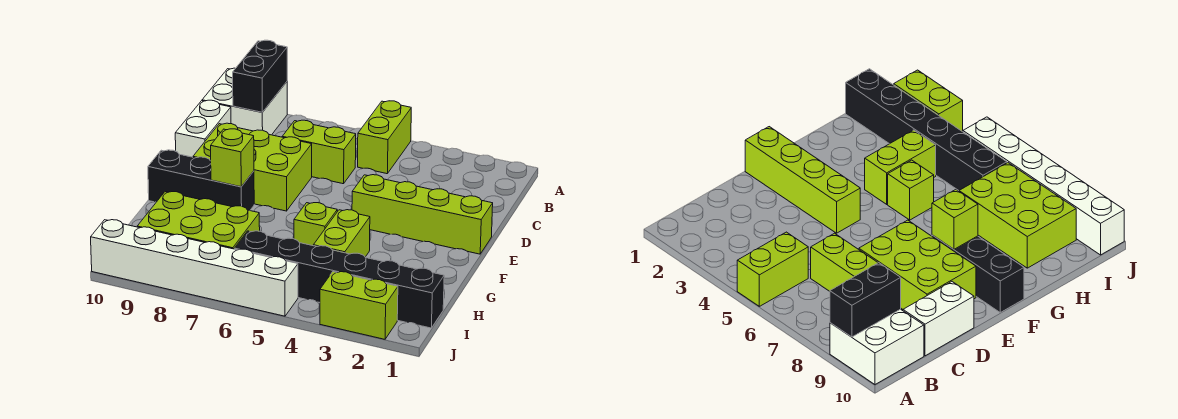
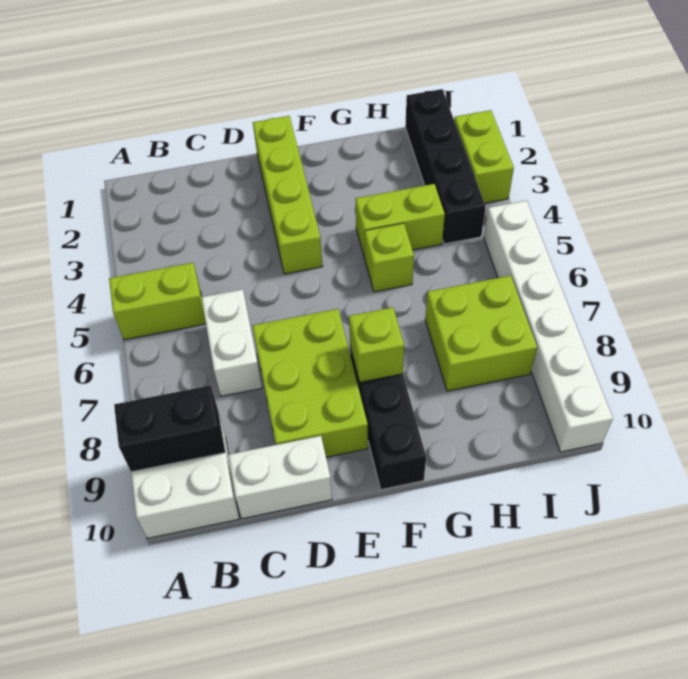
lime brick C6:C7 level 1 -> white brick C6:C7 level 1
lime brick H7:I9 level 1 -> lime brick H7:I8 level 1
black brick I1:I6 level 1 -> black brick I1:I4 level 1

